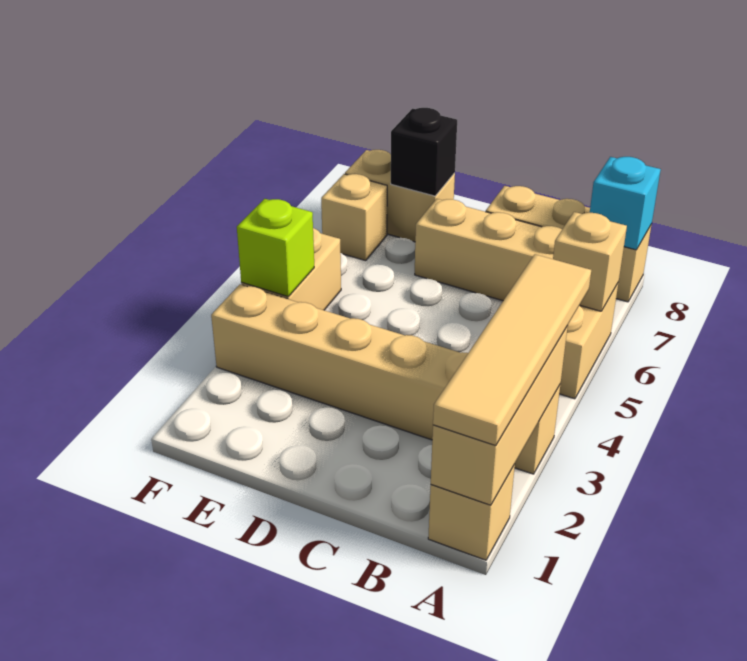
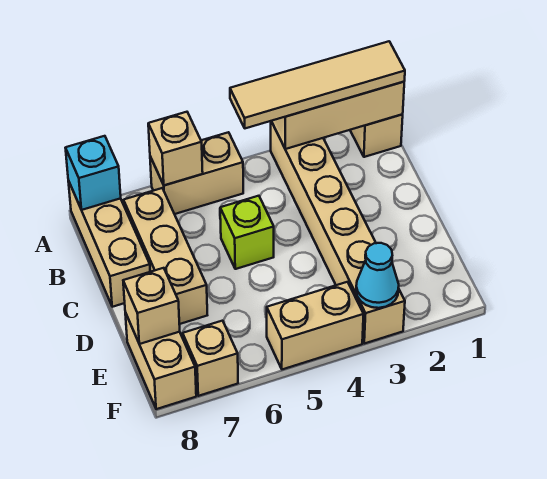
black brick E8 level 2 -> tan brick E8 level 2
none -> cyan cone F3 level 2
lime brick F4 level 2 -> lime brick C5 level 1

